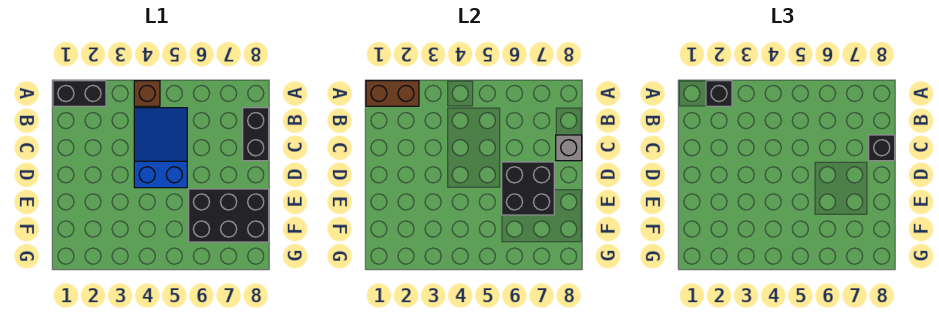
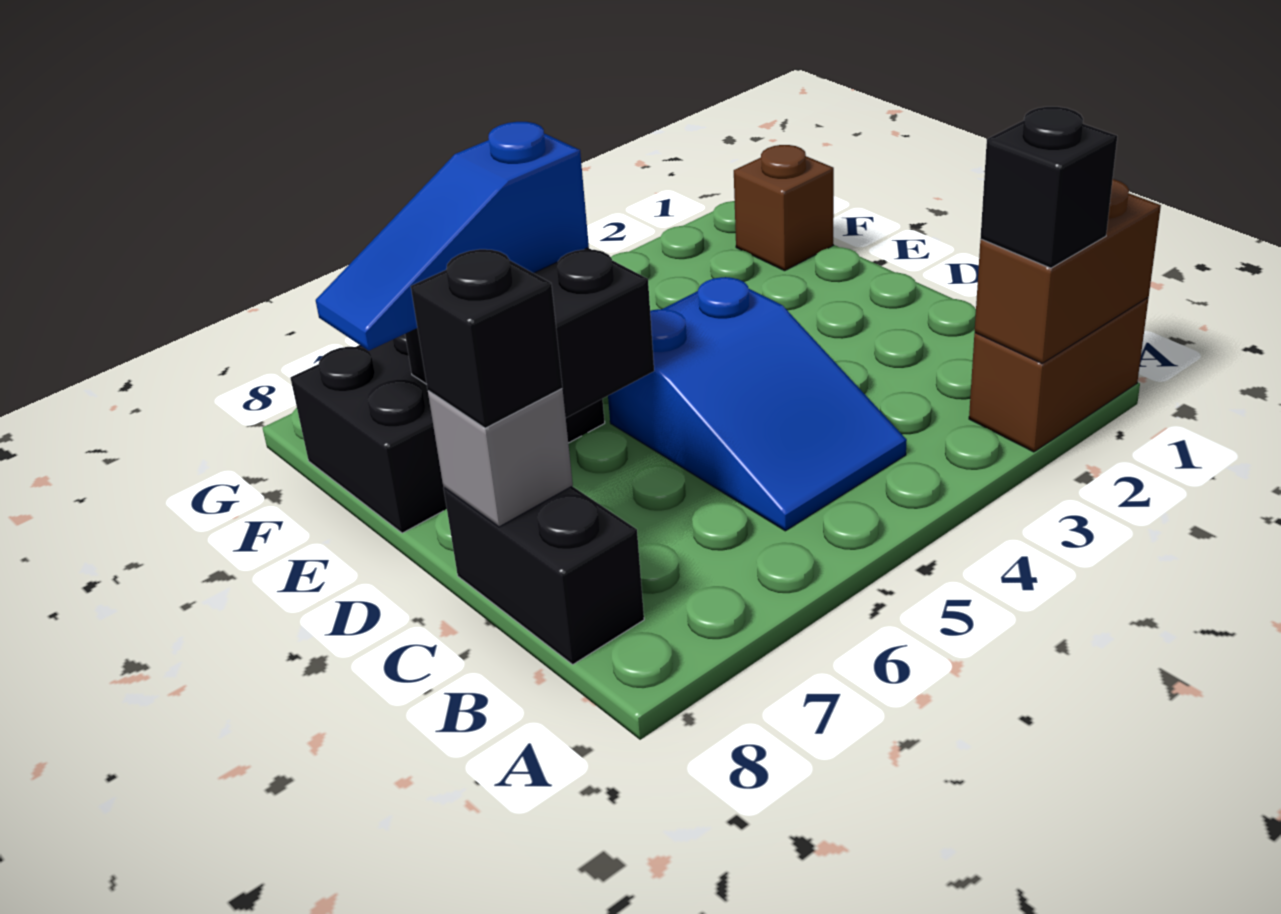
black brick A1:A2 level 1 -> brown brick A1:A2 level 1
brown brick A4 level 1 -> brown brick F1 level 1
none -> blue slope E6:E8 level 3 top 6

